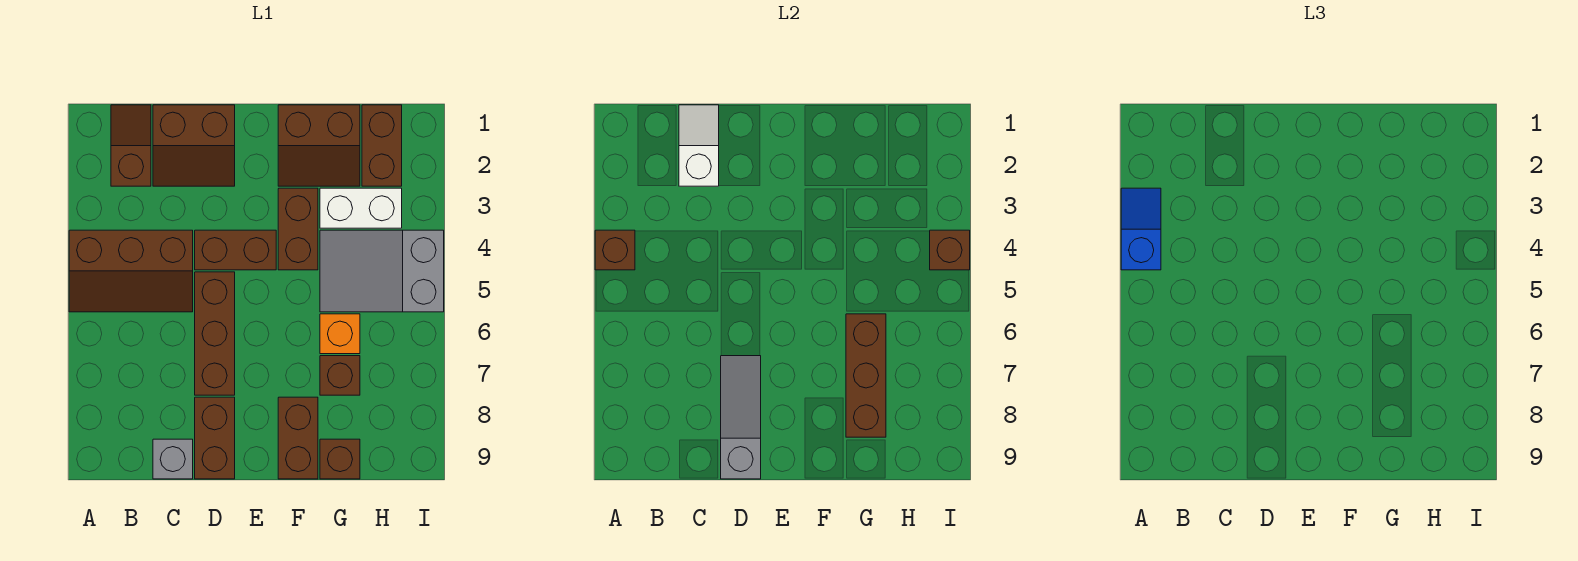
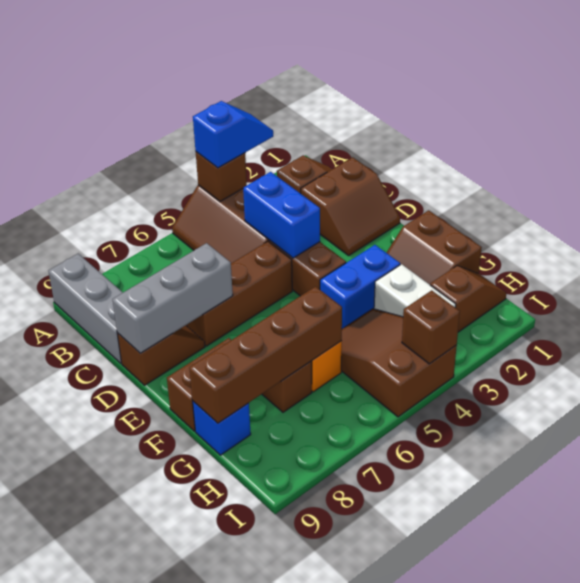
brown slope C1:D2 level 1 top 1 -> brown slope C1:D2 level 1 top C
white slope C1:C2 level 2 top 2 -> none
none -> blue brick C4:D4 level 2
grey brick C9 level 1 -> grey brick A9:C9 level 1
grey slope D7:D9 level 2 top 9 -> grey brick D7:D9 level 2
brown brick D8:D9 level 1 -> brown slope D8:D9 level 1 top 9
brown brick F3:F4 level 1 -> blue brick F3:F4 level 1
grey slope G4:I5 level 1 top I -> brown slope G4:I5 level 1 top I
brown brick G6:G8 level 2 -> brown brick G6:G9 level 2
brown brick G9 level 1 -> blue brick G9 level 1
brown brick H1:H2 level 1 -> brown slope H1:H2 level 1 top 2

